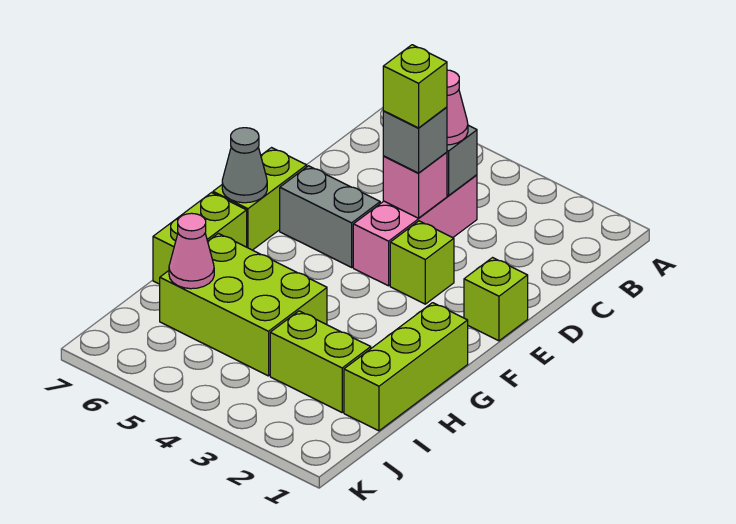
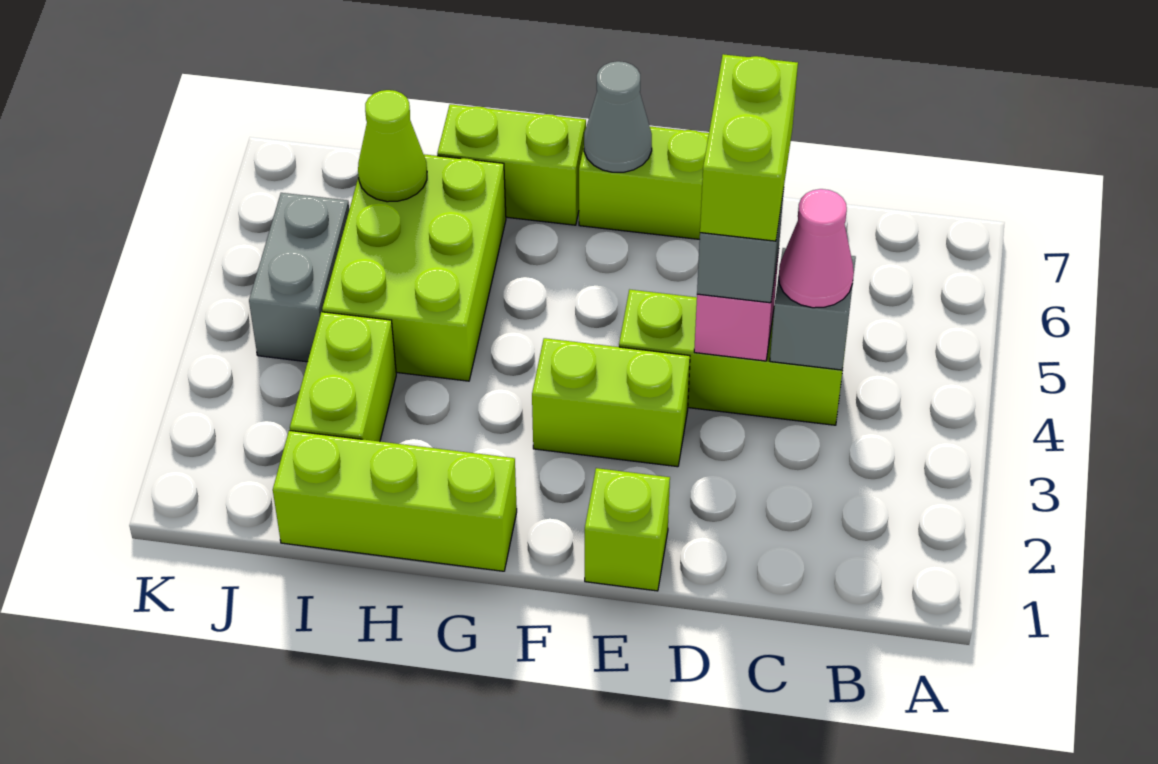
pink brick C4:E4 level 1 -> lime brick C4:E4 level 1
lime brick D4 level 4 -> lime brick D4:D5 level 4
lime brick E3 level 1 -> lime brick E3:F3 level 1
grey brick E5:E6 level 1 -> grey brick J4:J5 level 1
pink cone I6 level 2 -> lime cone I6 level 2

